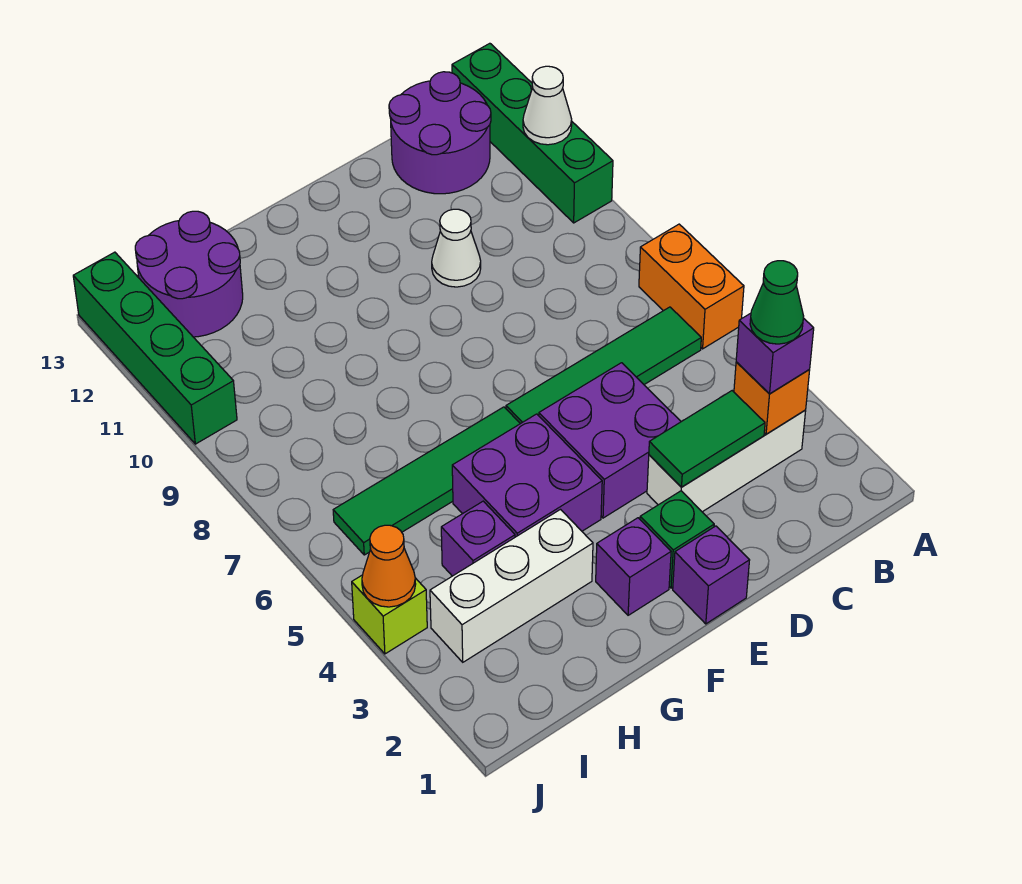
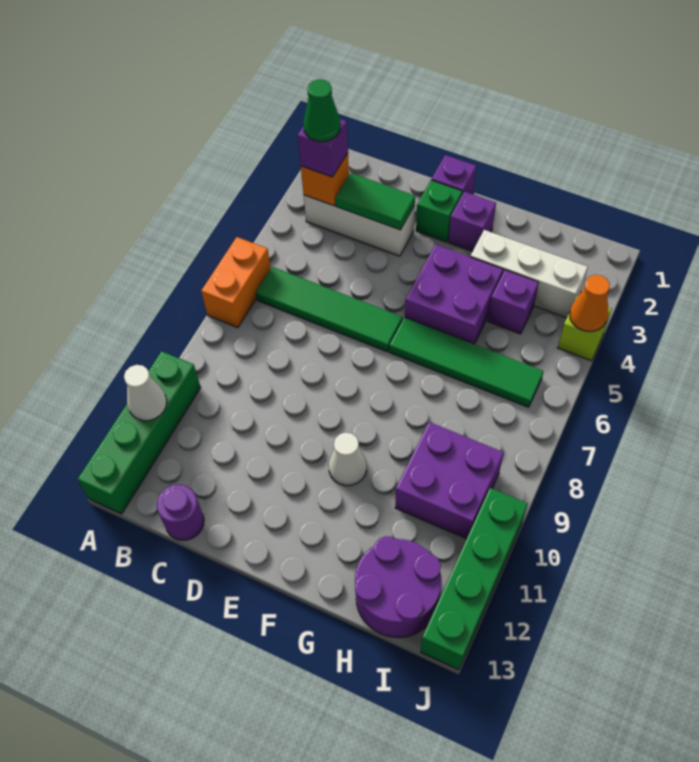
purple round brick B12:C13 level 1 -> purple round brick C13 level 1
purple brick D4:E5 level 1 -> purple brick H9:I10 level 1
white cone D10 level 1 -> white cone F10 level 1

